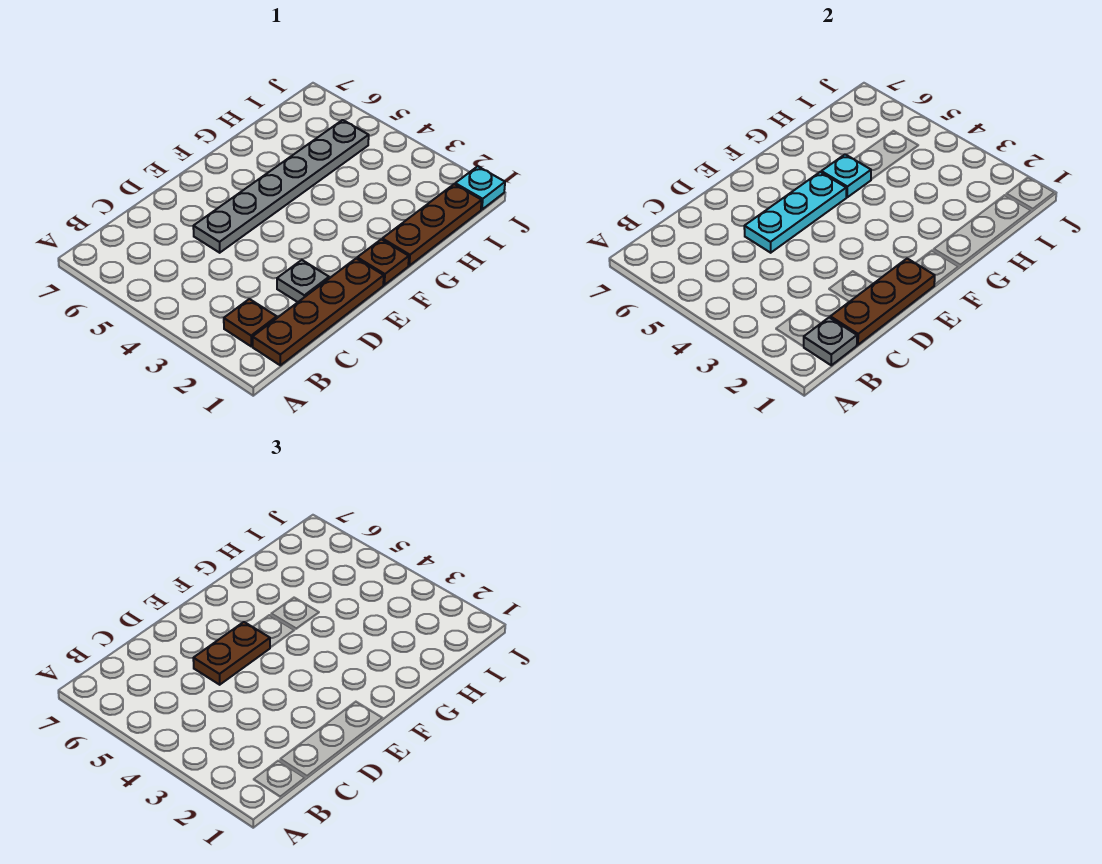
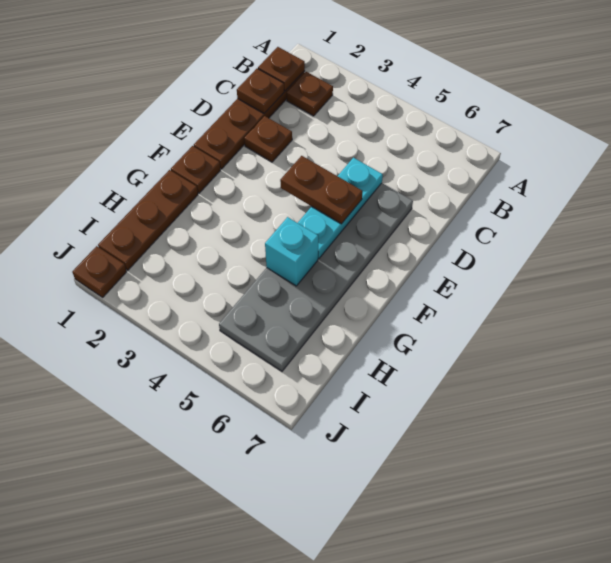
grey plate B1 level 2 -> brown plate B1 level 2
brown plate C1:E1 level 2 -> brown plate C1 level 2
grey plate D2 level 1 -> brown plate D2 level 1
grey plate D5:I5 level 1 -> grey plate D5:I6 level 1
brown plate D5:E5 level 3 -> brown plate E4:E5 level 3
cyan plate G5 level 2 -> cyan brick G5 level 2
cyan plate J1 level 1 -> brown plate J1 level 1

